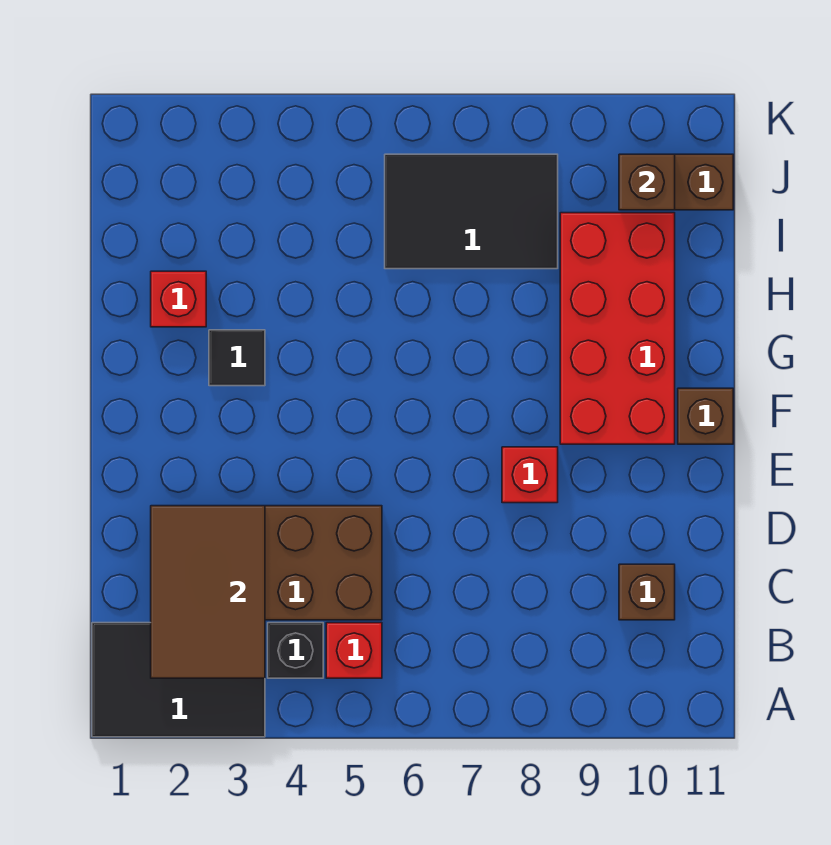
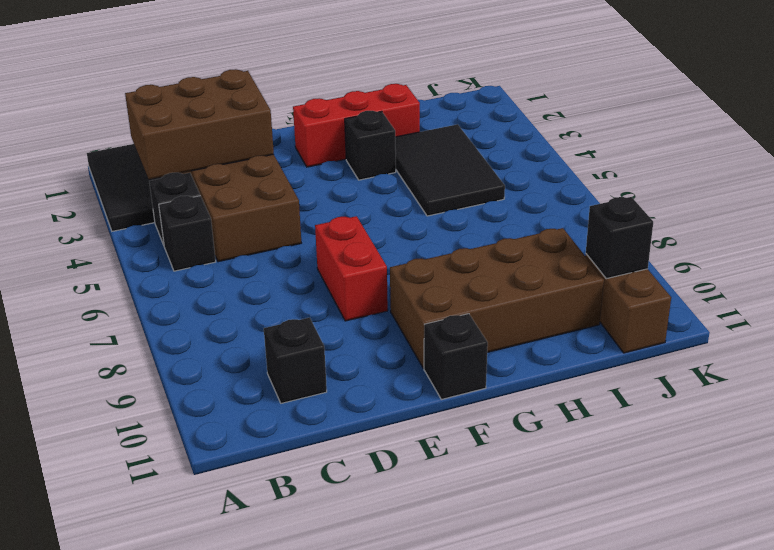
brown tile B2:D3 level 2 -> brown brick B2:D3 level 2
red brick B5 level 1 -> black brick B5 level 1
brown brick C10 level 1 -> black brick C10 level 1
red brick E8 level 1 -> red brick E7:E8 level 1
red brick F9:I10 level 1 -> brown brick F9:I10 level 1
brown brick F11 level 1 -> black brick F11 level 1
black tile G3 level 1 -> black brick G3 level 1
red brick H2 level 1 -> red brick F2:H2 level 1
black tile I6:J8 level 1 -> black tile H3:I5 level 1
brown brick J10 level 2 -> black brick J10 level 2

